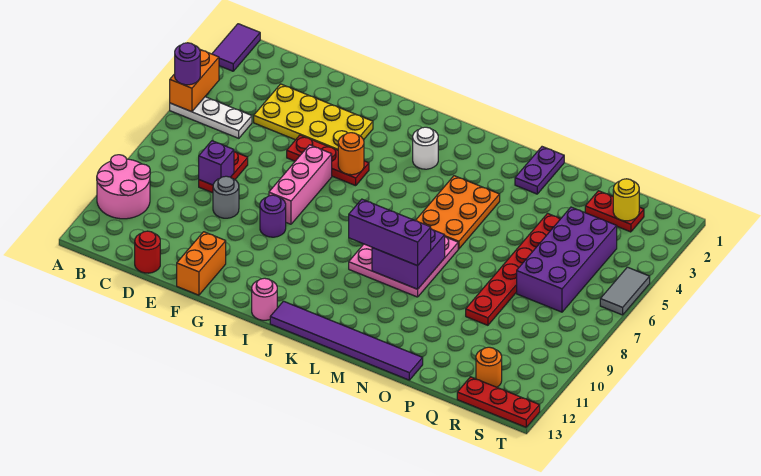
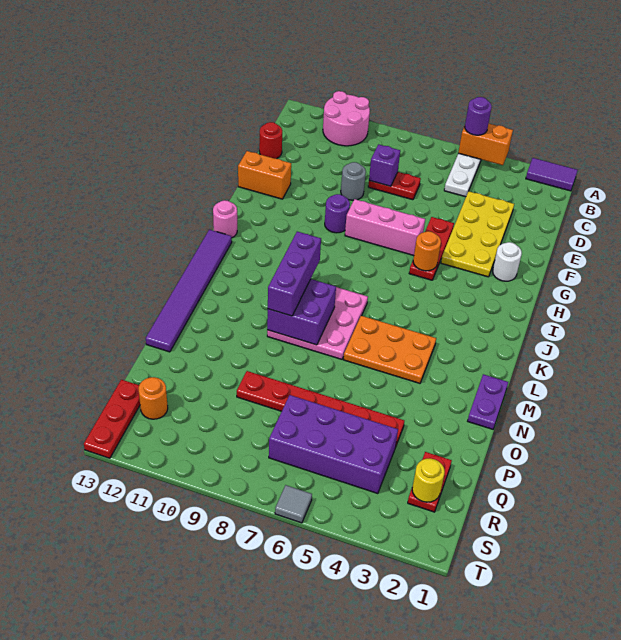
white round brick J3 level 1 -> white round brick G2 level 1
purple plate N1:N2 level 1 -> purple plate M1:N1 level 1
grey tile T5:T6 level 1 -> grey tile T6 level 1

